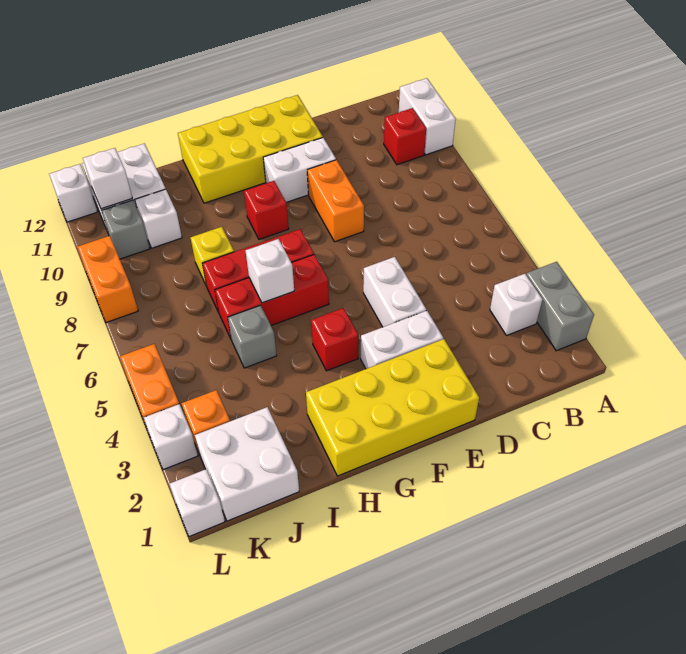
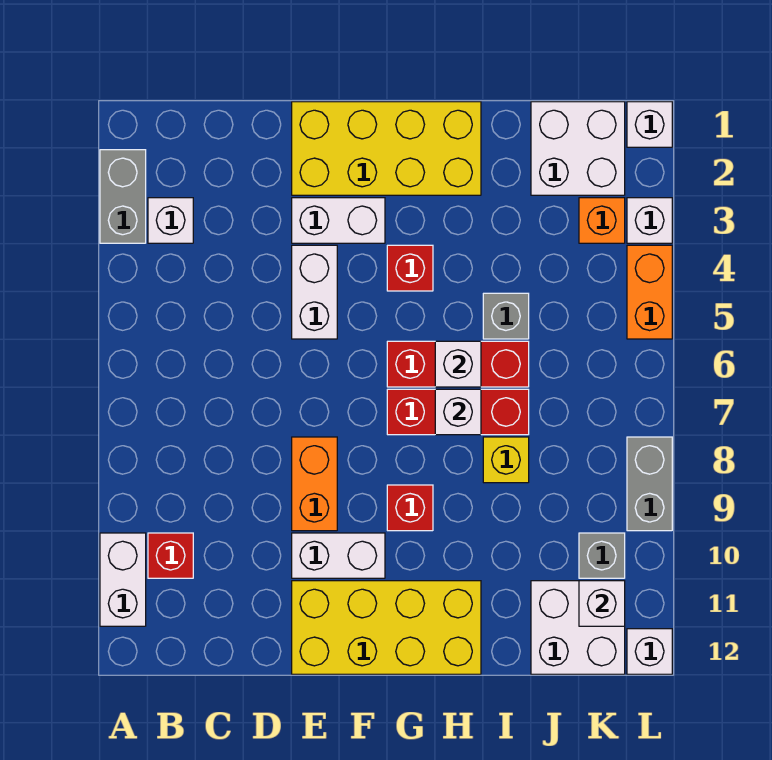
white brick J10 level 1 -> white brick H7 level 2
orange brick L8:L9 level 1 -> grey brick L8:L9 level 1

